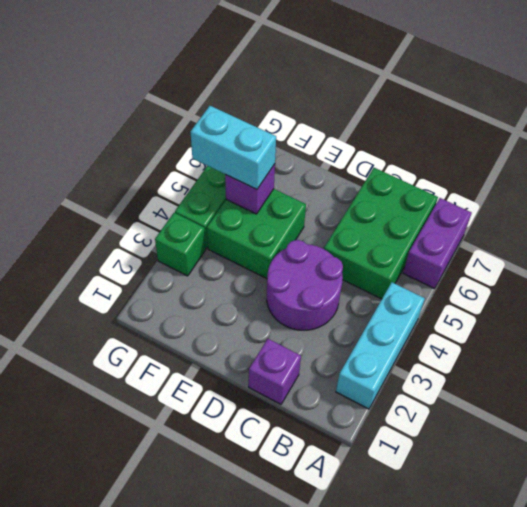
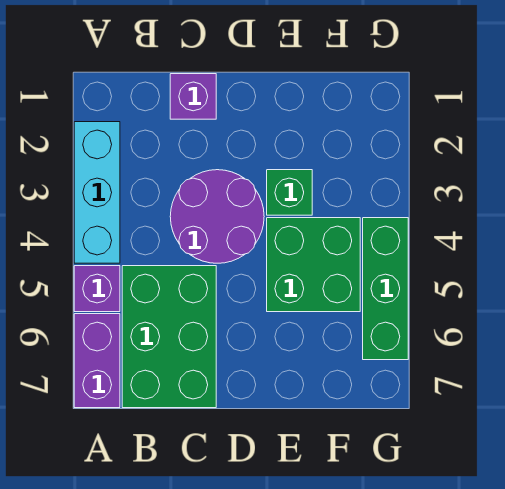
purple brick F5 level 2 -> purple brick A5 level 1
cyan brick F5:G5 level 3 -> none
green brick G3 level 1 -> green brick E3 level 1

